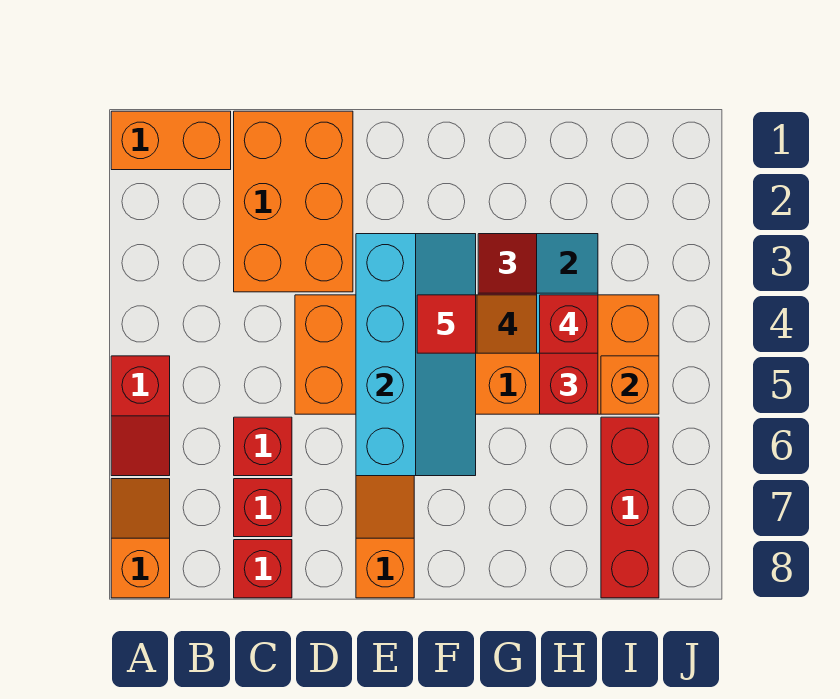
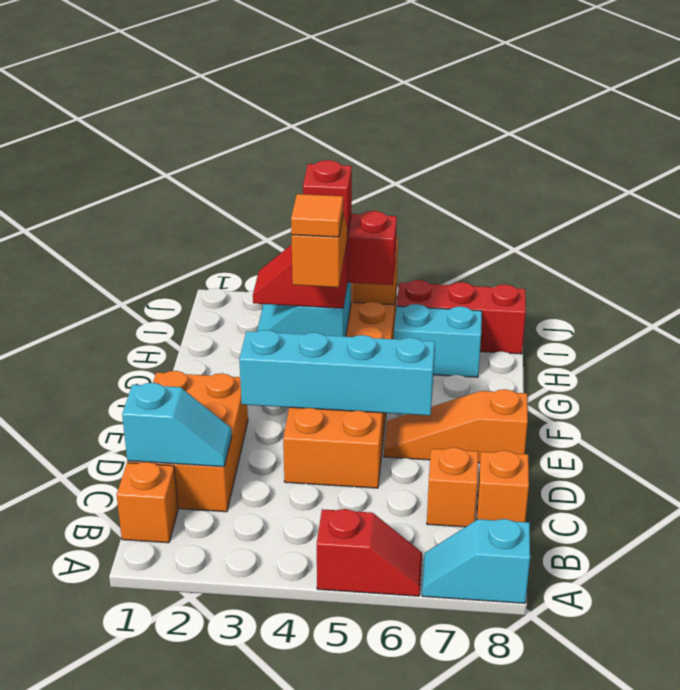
orange brick A1:B1 level 1 -> orange brick B1 level 1
orange slope A7:A8 level 1 top 8 -> cyan slope A7:A8 level 1 top 8
orange brick C1:D3 level 1 -> orange brick C1:E2 level 1
none -> cyan slope C1:C2 level 2 top 1
red brick C6 level 1 -> none
red brick C7 level 1 -> orange brick C7 level 1
red brick C8 level 1 -> orange brick C8 level 1
red tile F4 level 5 -> orange tile F4 level 5
none -> cyan brick H6:H7 level 1

